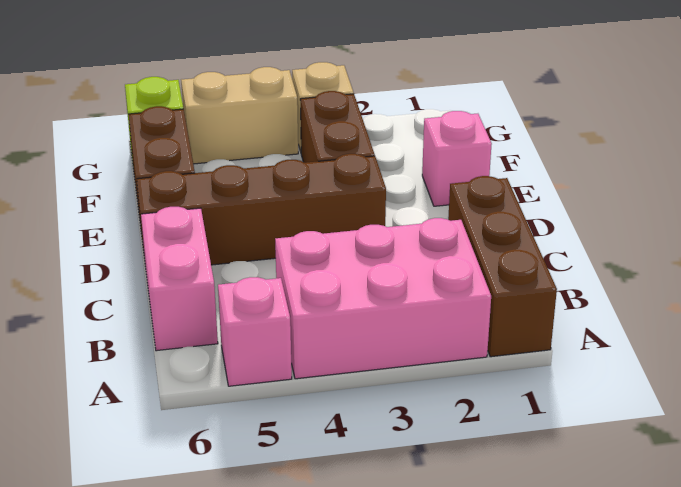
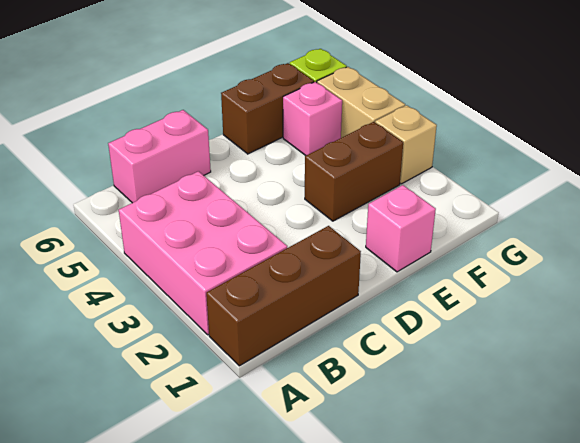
pink brick A5 level 1 -> pink brick F5 level 1
brown brick D3:D6 level 1 -> none

